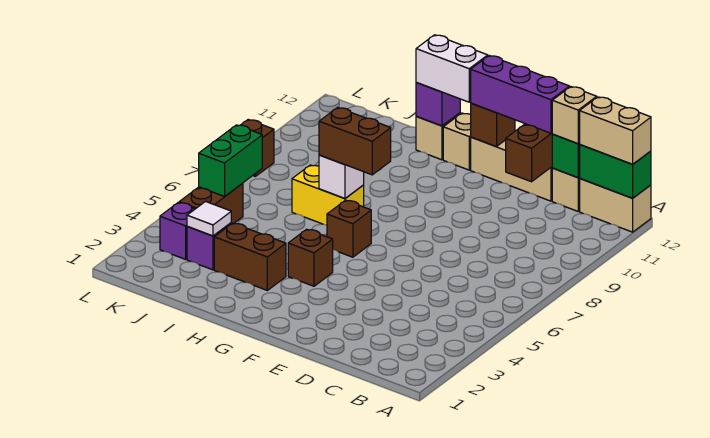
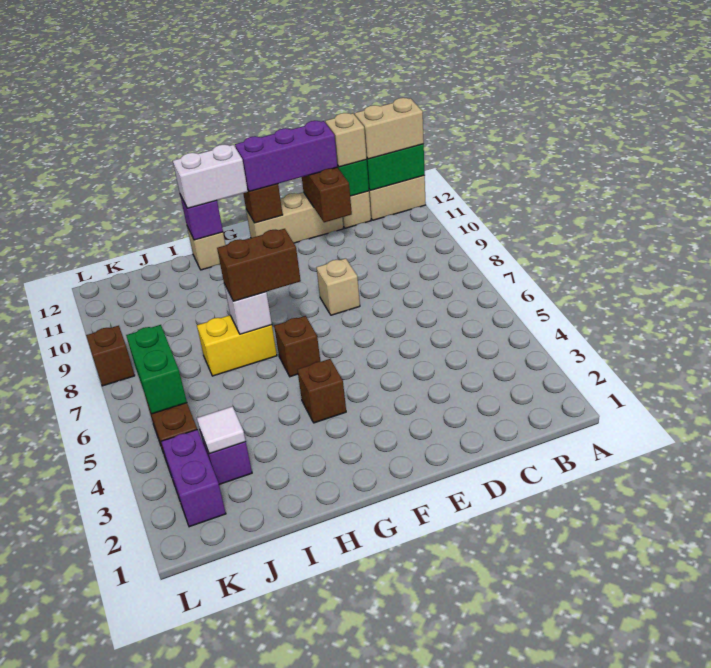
tan brick G12 level 1 -> tan brick E8 level 1
brown brick H3:I3 level 1 -> none
purple brick K3 level 1 -> purple brick K2:K3 level 1

